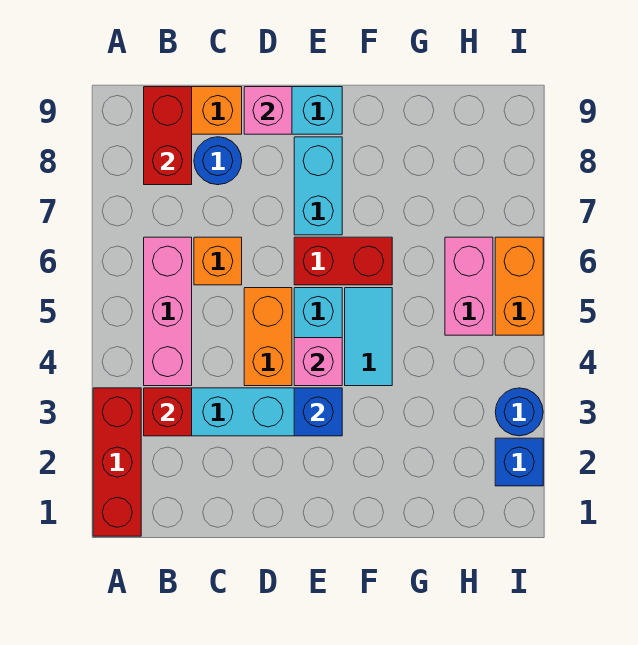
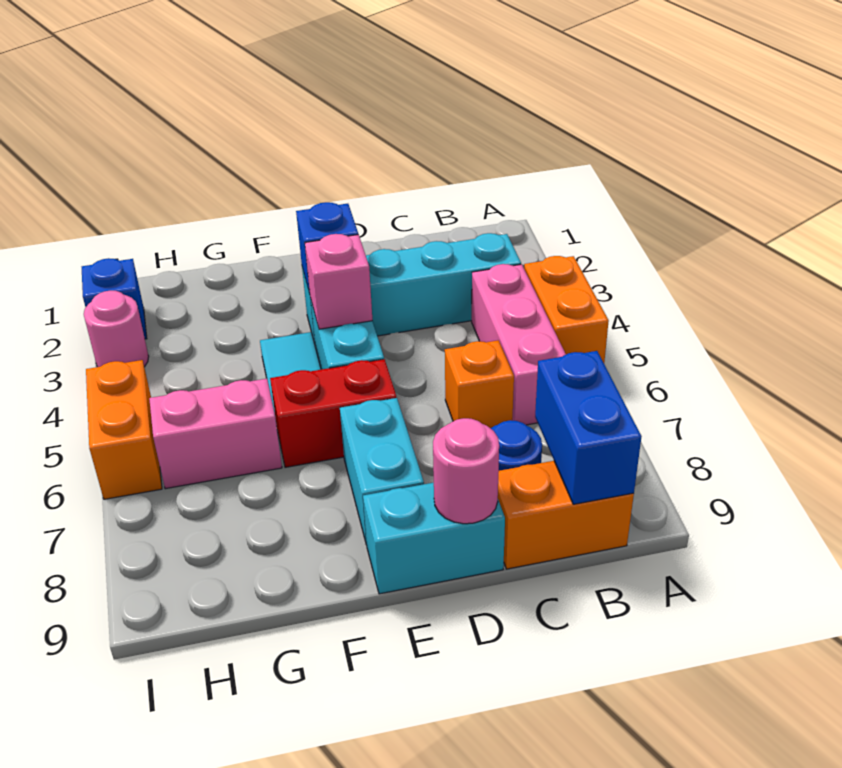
red brick A1:A3 level 1 -> none
red brick B3 level 2 -> none
red brick B8:B9 level 2 -> blue brick B8:B9 level 2
orange brick D4:D5 level 1 -> orange brick A4:A5 level 1
pink brick D9 level 2 -> pink round brick D9 level 2
pink brick H5:H6 level 1 -> pink brick G6:H6 level 1
blue round brick I3 level 1 -> pink round brick I3 level 1

